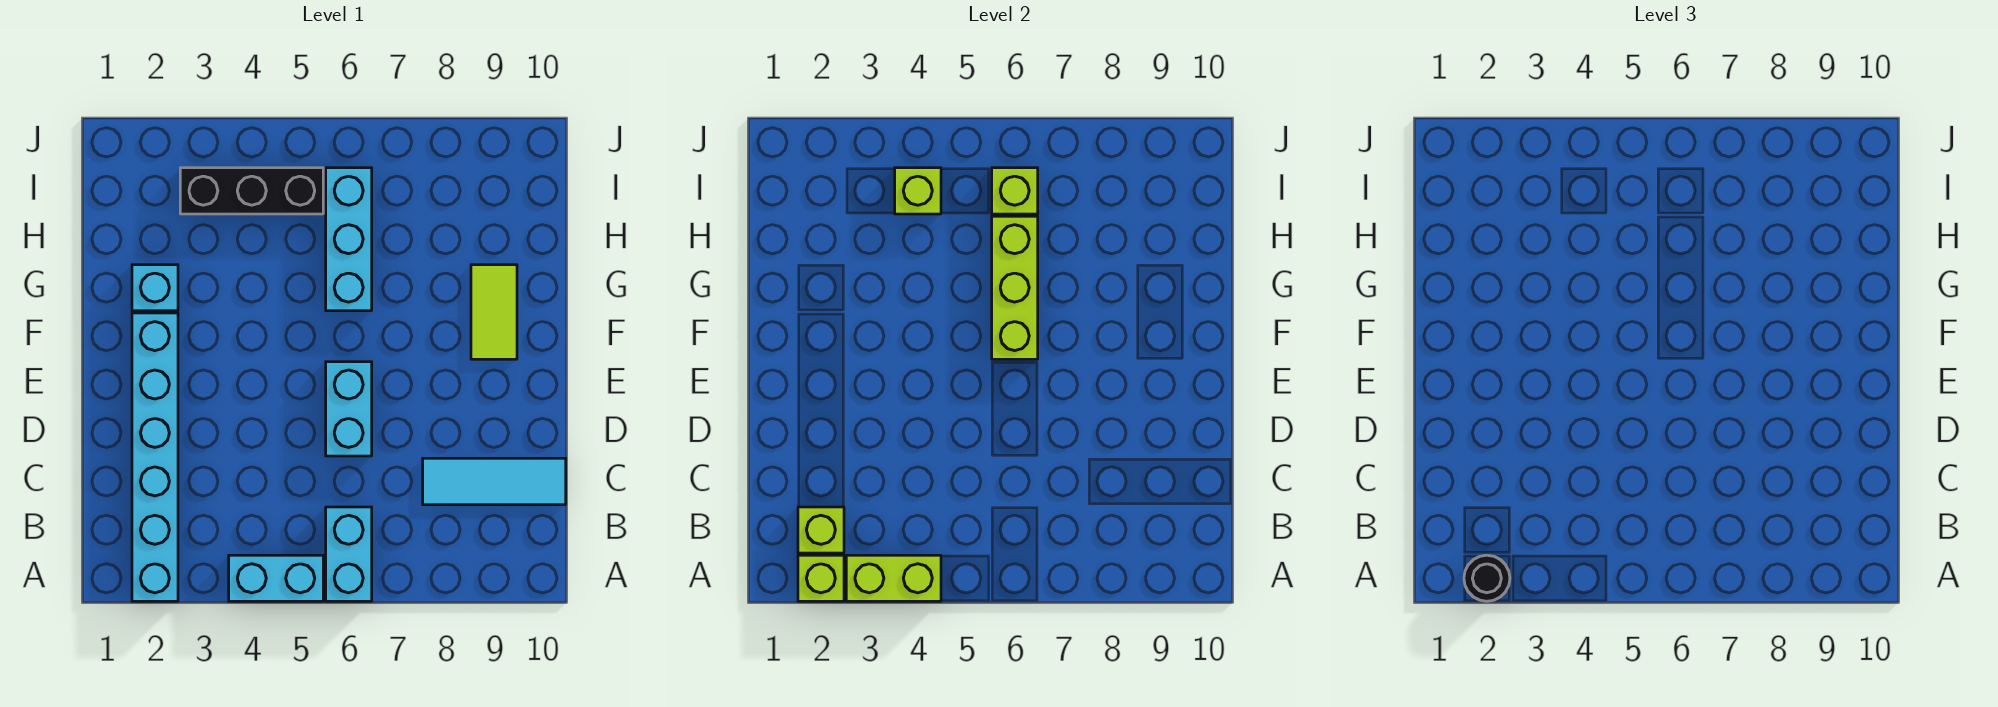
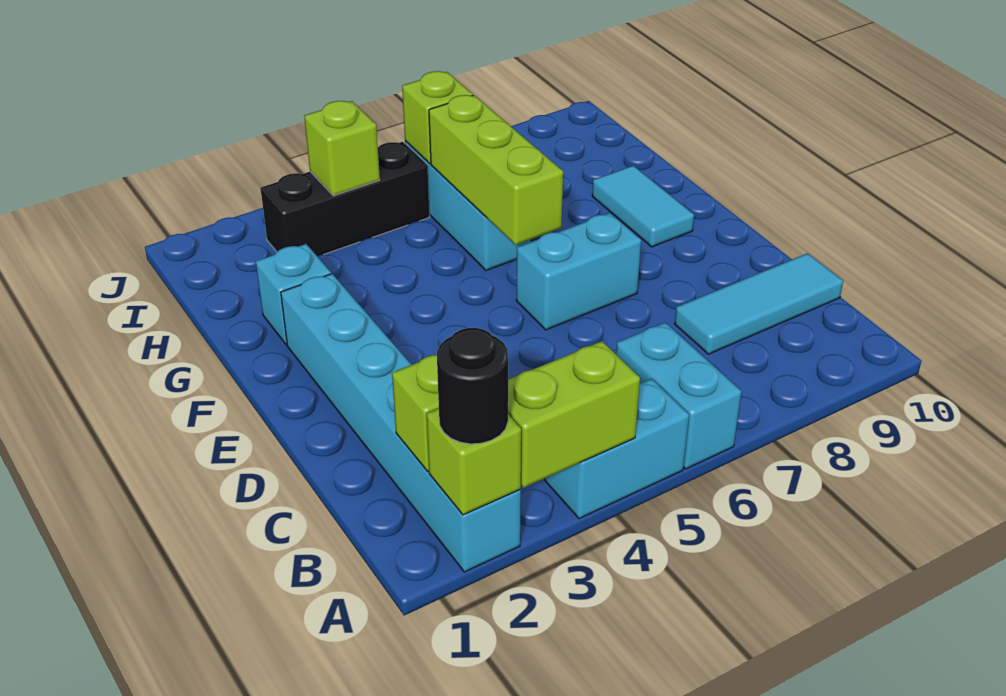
cyan brick D6:E6 level 1 -> cyan brick E6:E7 level 1
lime tile F9:G9 level 1 -> cyan tile F9:G9 level 1

